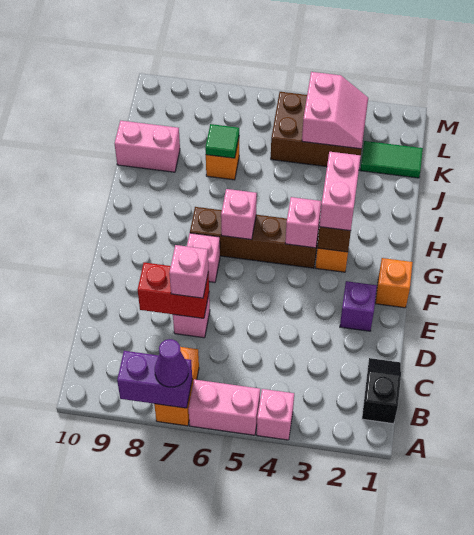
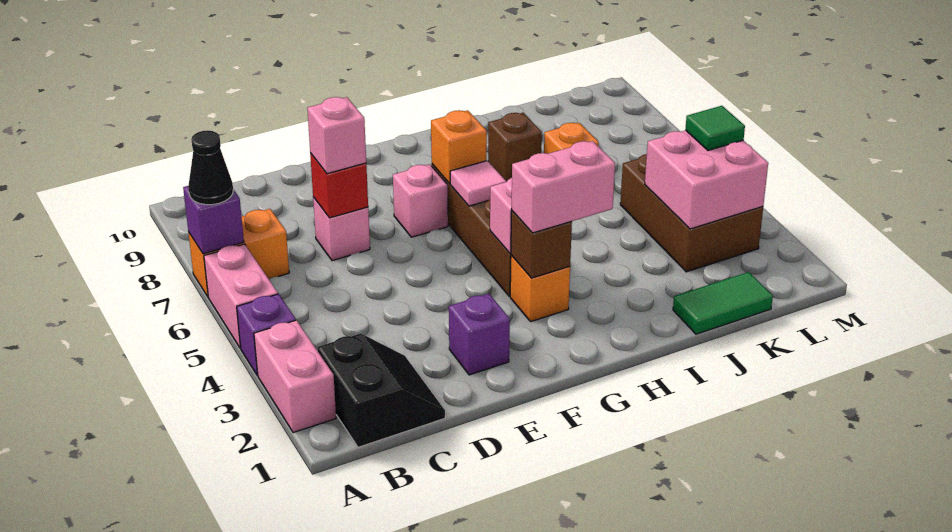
pink brick A4 level 1 -> purple brick A4 level 1
purple brick A7:A8 level 2 -> purple brick A7 level 2
purple cone A7 level 3 -> black cone A7 level 3
black slope B1:C1 level 1 top B -> black slope B1:C2 level 1 top B
red brick D7:D8 level 2 -> red brick D7 level 2
orange brick F1 level 1 -> orange brick G7 level 2
pink brick G6 level 2 -> pink tile G6 level 2
none -> brown brick I8 level 1
green tile J7 level 2 -> green tile L4 level 3
pink brick J9:J10 level 1 -> pink brick A2:A3 level 1
green tile K1:K2 level 1 -> green tile J1:K1 level 1
pink slope K3:L4 level 2 top 4 -> pink brick K3:L4 level 2

